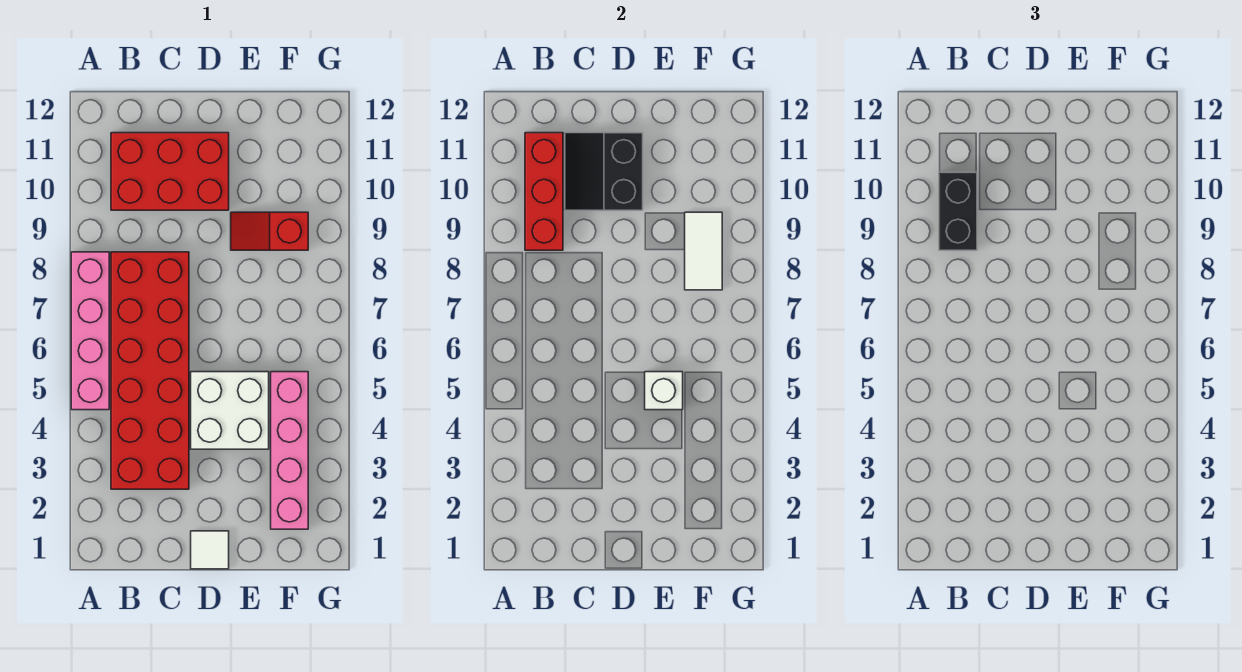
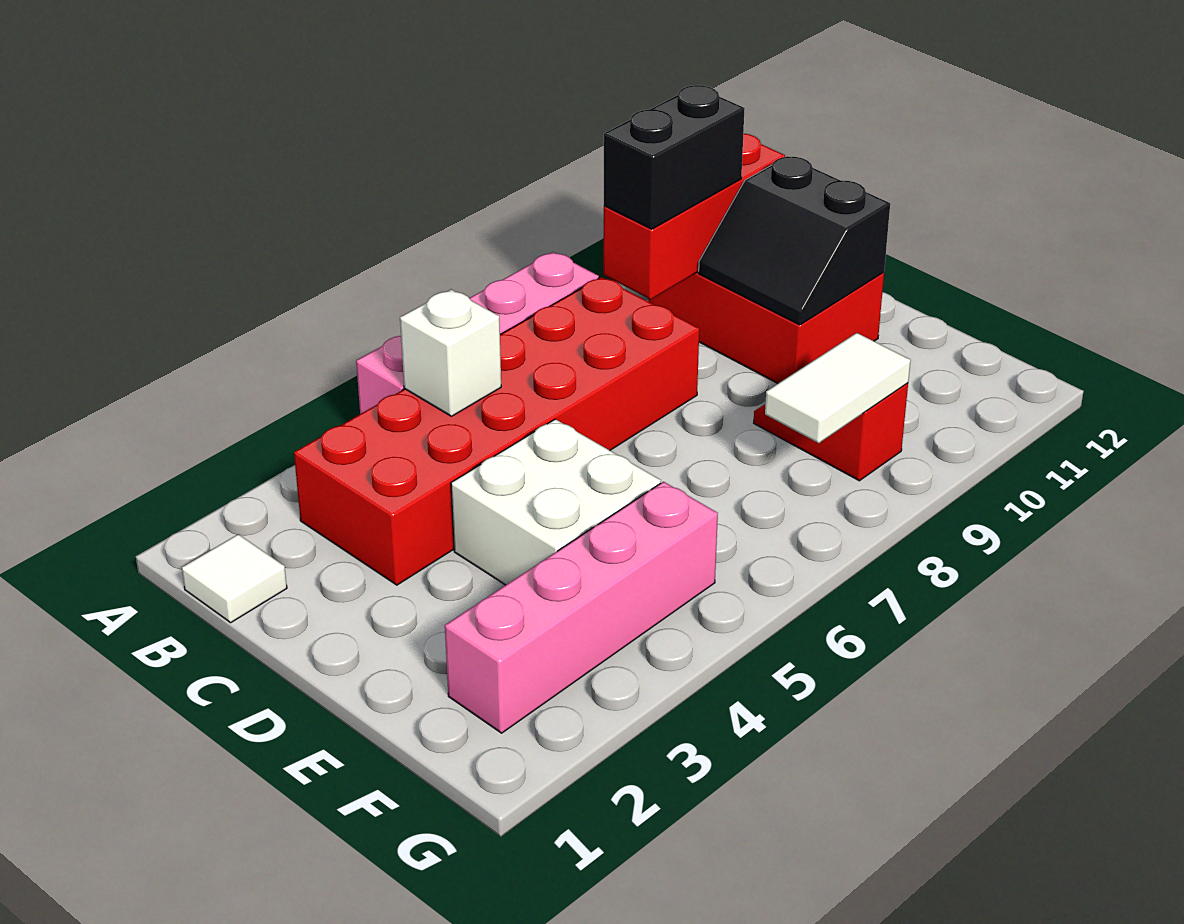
black slope C10:D11 level 2 top D -> black slope C10:D11 level 2 top 11
white tile D1 level 1 -> white tile B1 level 1
white brick E5 level 2 -> white brick B5 level 2

